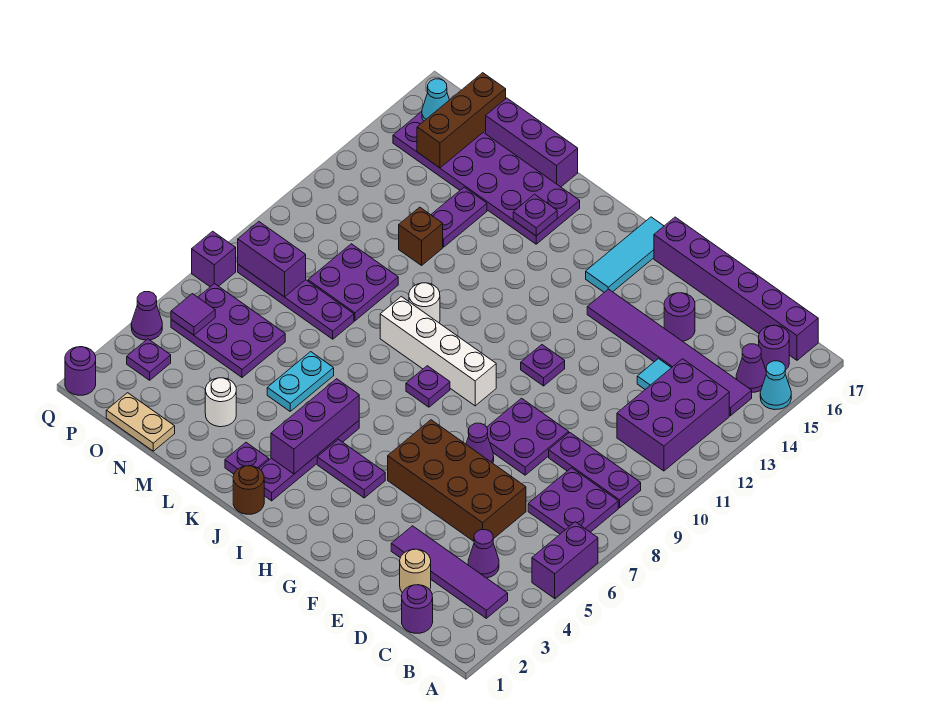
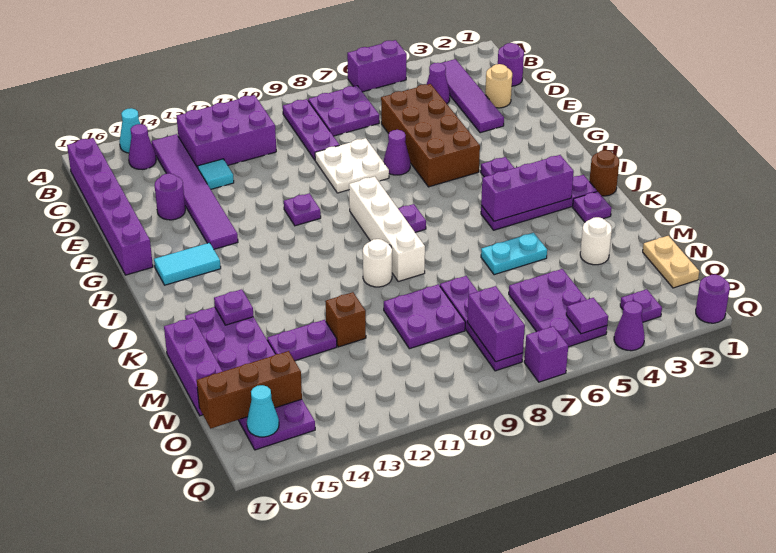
purple round brick B16 level 1 -> none
purple plate E8:F9 level 1 -> white plate E8:F9 level 1
cyan tile H15:H17 level 1 -> cyan tile H15:H16 level 1

